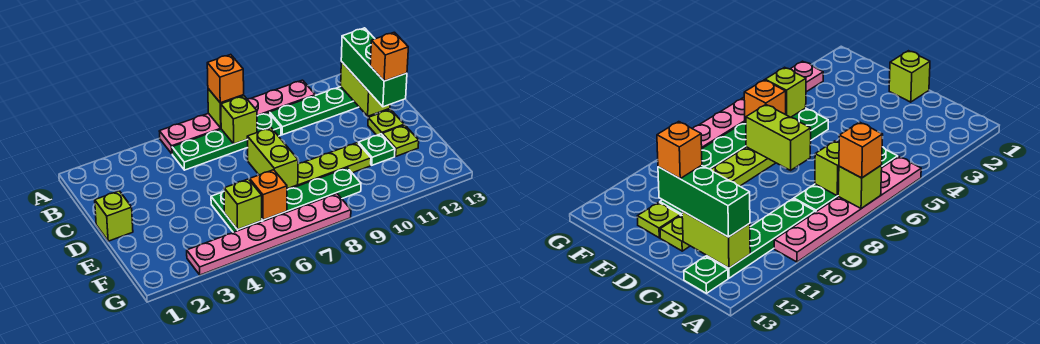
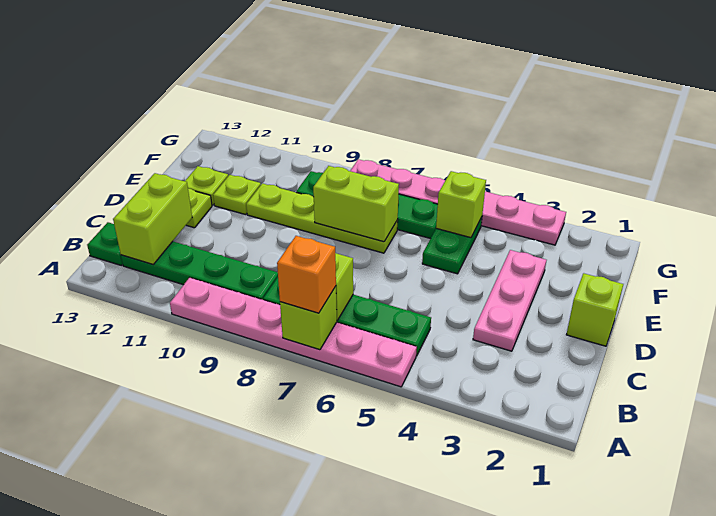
green brick B12:D12 level 3 -> none
none -> pink plate C3:E3 level 1
lime brick D7:E7 level 2 -> lime brick E7:E8 level 2
orange brick D12 level 4 -> none
green plate E11 level 1 -> lime plate E11 level 1
orange brick F6 level 2 -> none

